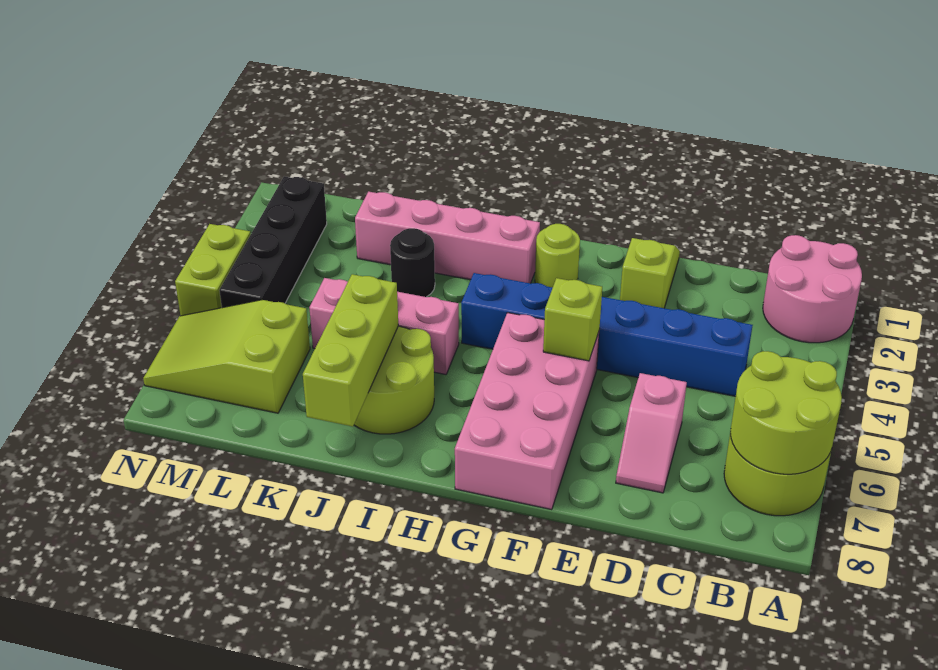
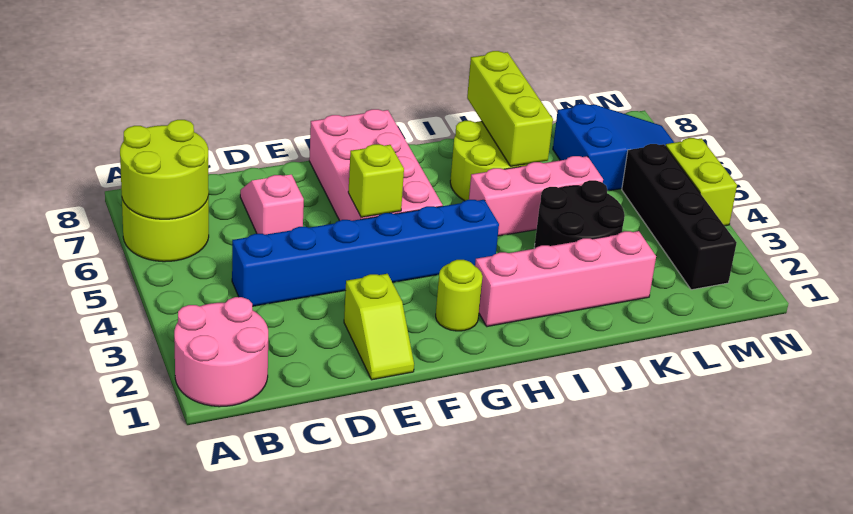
black round brick J3 level 1 -> black round brick J3:K4 level 1
lime slope L6:N7 level 1 top L -> blue slope L6:N7 level 1 top L

